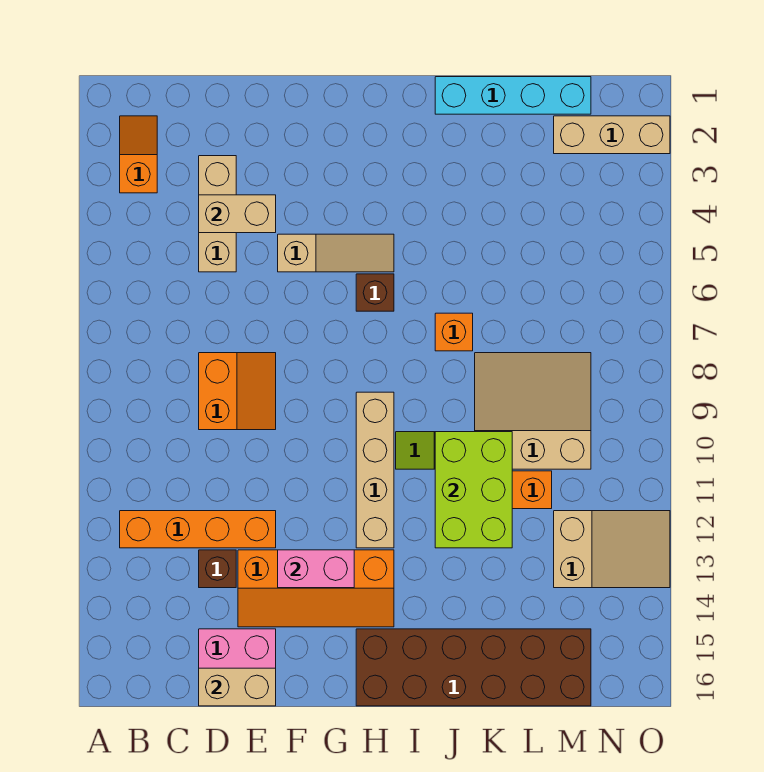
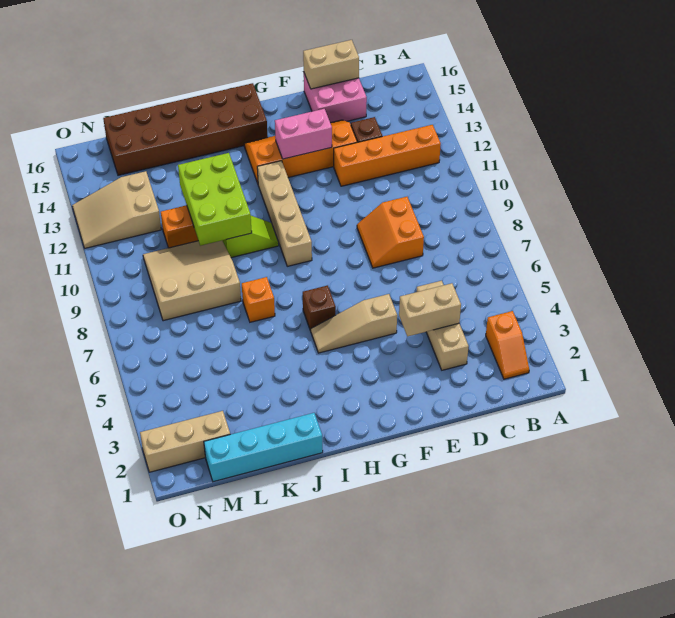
tan slope K8:M10 level 1 top 10 -> tan slope K8:M10 level 1 top 8

